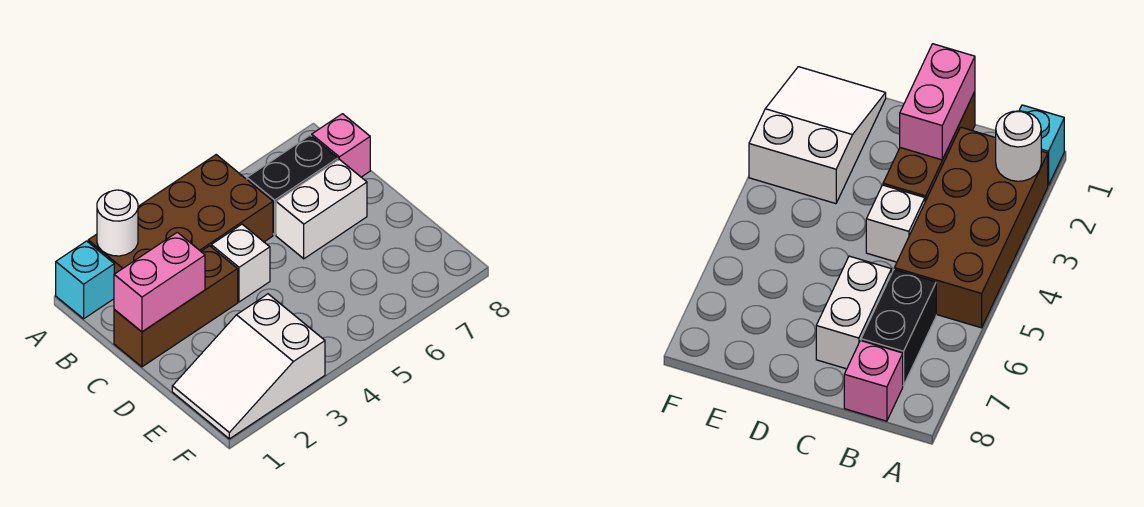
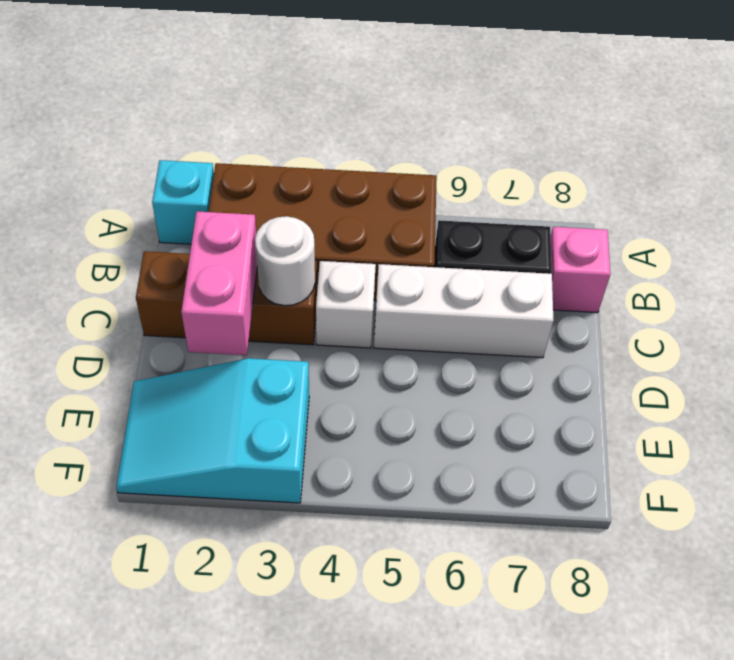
white round brick A2 level 2 -> white round brick C3 level 2
pink brick C1:C2 level 2 -> pink brick C2:D2 level 2
white brick C6:C7 level 1 -> white brick C5:C7 level 1
white slope E1:F3 level 1 top 3 -> cyan slope E1:F3 level 1 top 3

